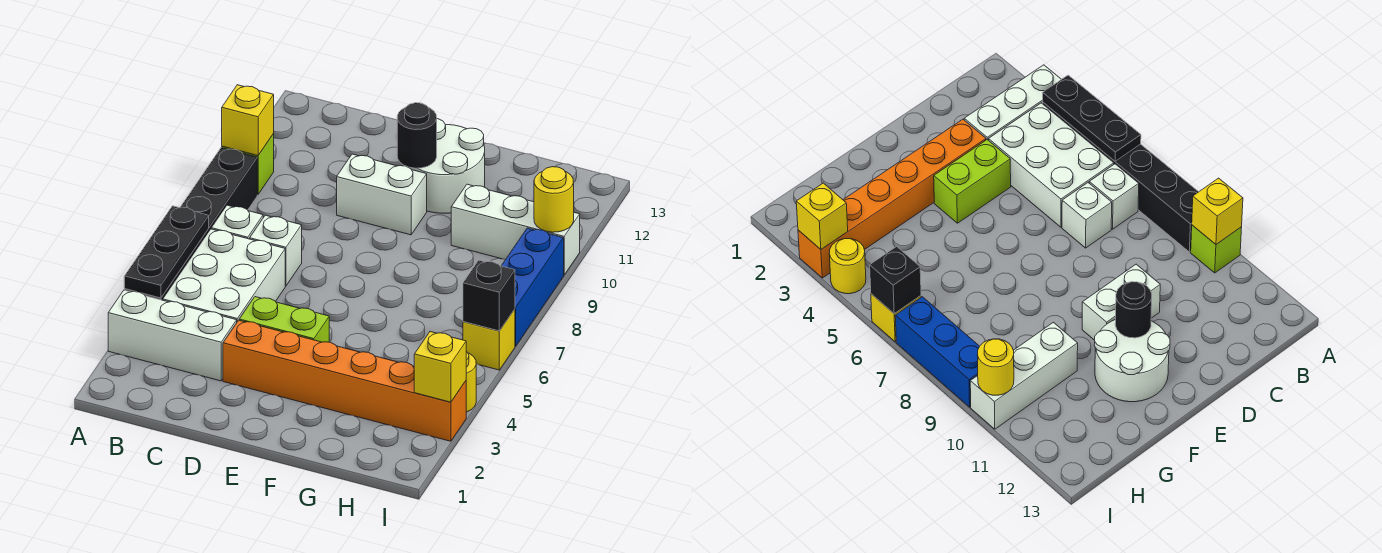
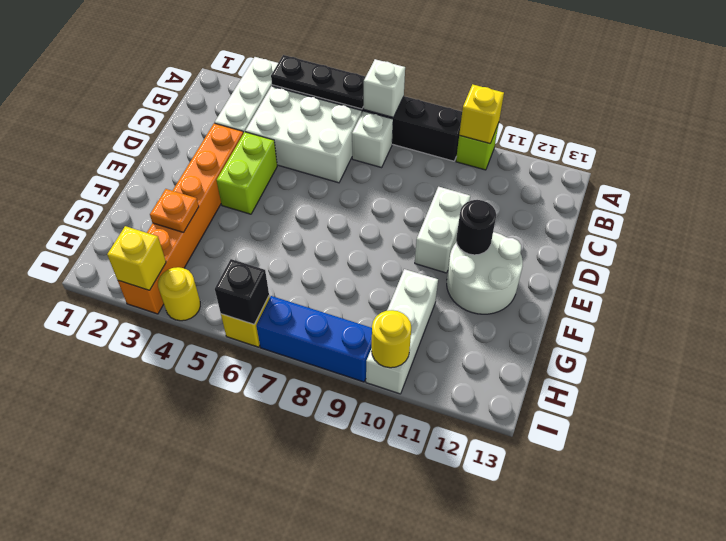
white brick C7 level 1 -> white brick A7 level 2
none -> orange plate G3 level 2

